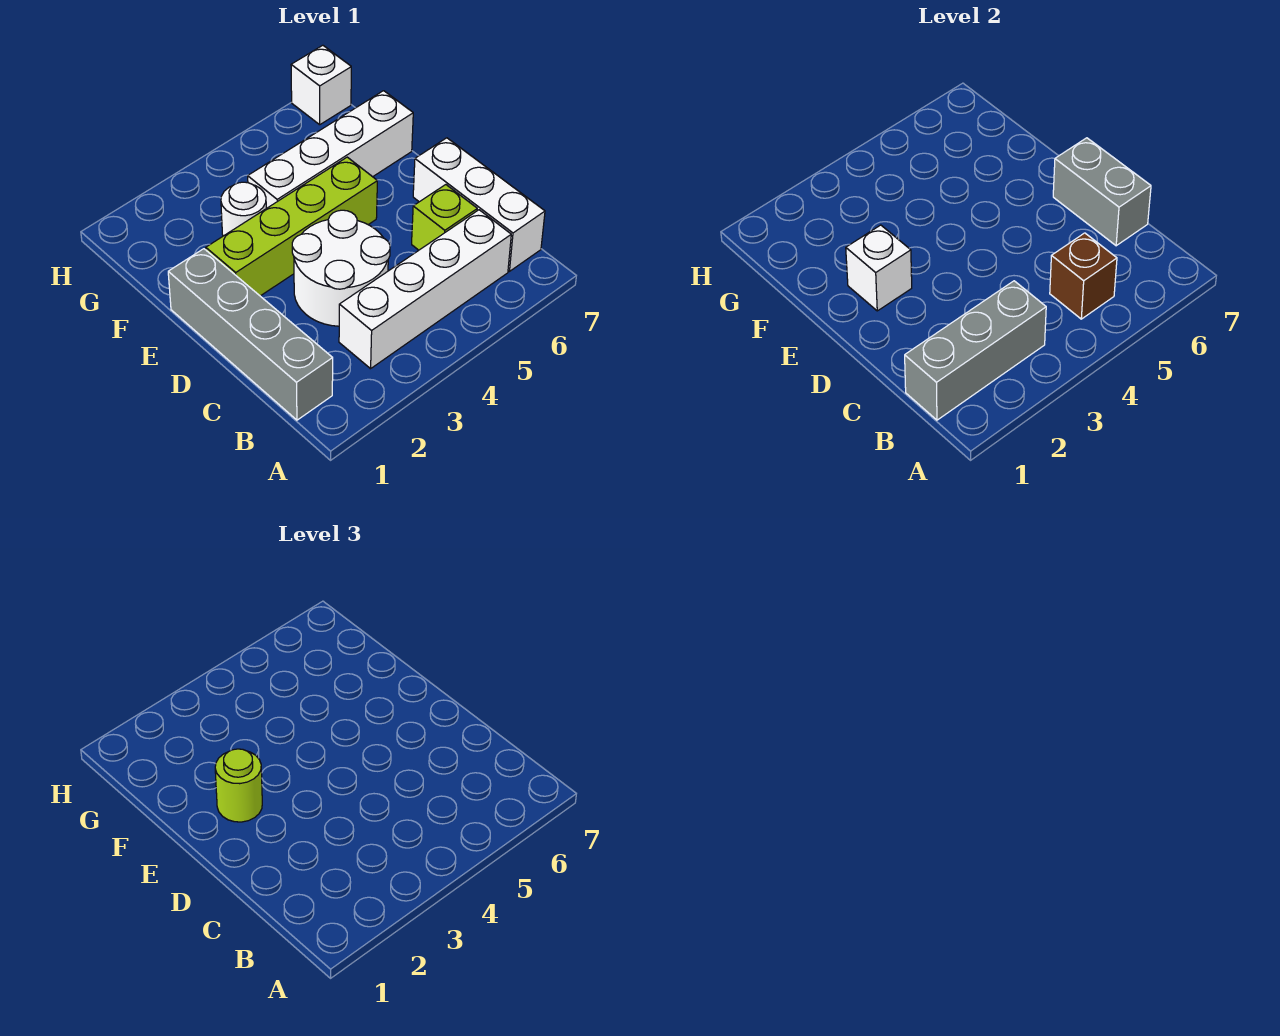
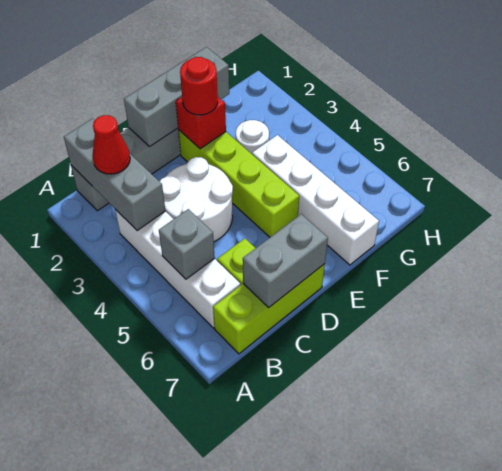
none -> red cone B2 level 3
brown brick B5 level 2 -> grey brick B5 level 2
white brick B7:D7 level 1 -> lime brick B7:D7 level 1
none -> grey brick D1:F1 level 2
white brick E2 level 2 -> red brick E2 level 2
lime round brick E2 level 3 -> red round brick E2 level 3
white brick H7 level 1 -> none

